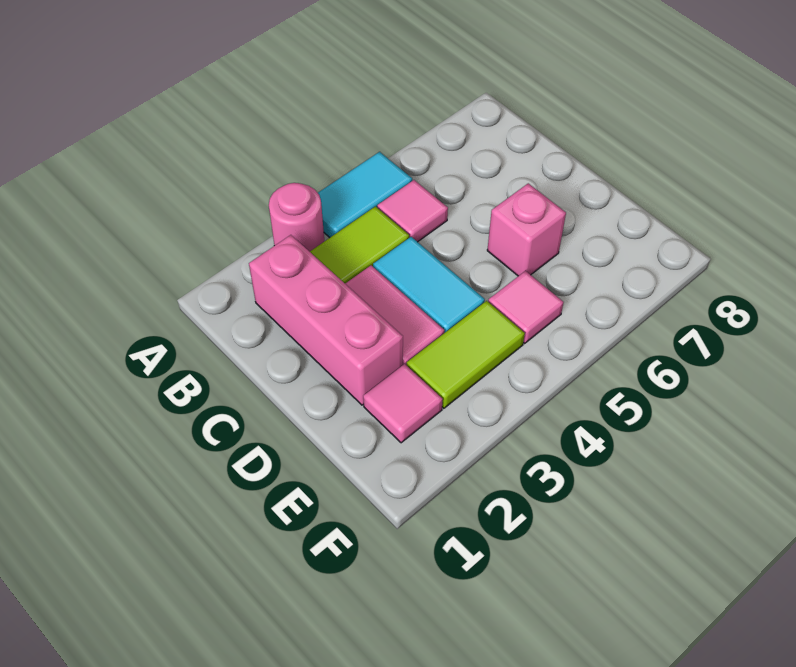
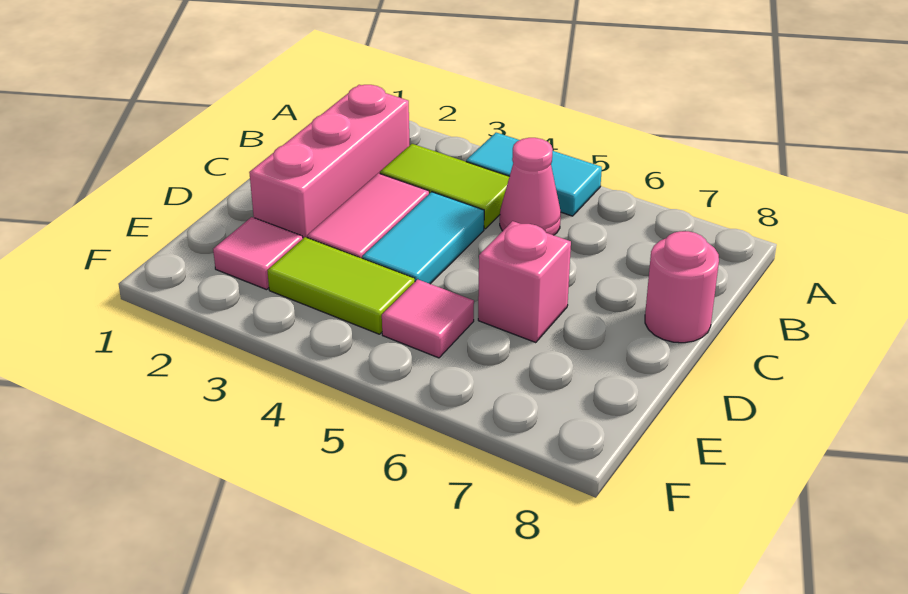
pink round brick A3 level 1 -> pink round brick C8 level 1
pink tile B5 level 1 -> pink cone B5 level 1

